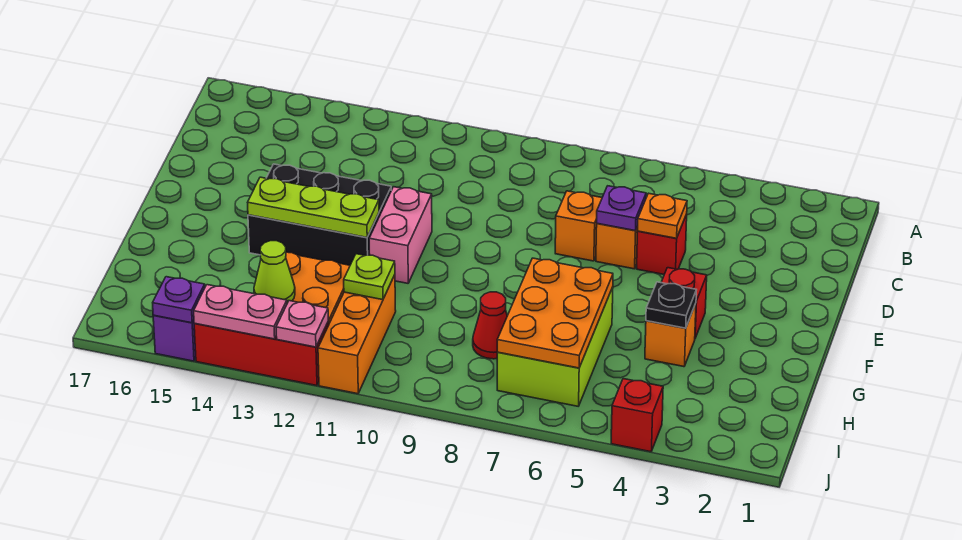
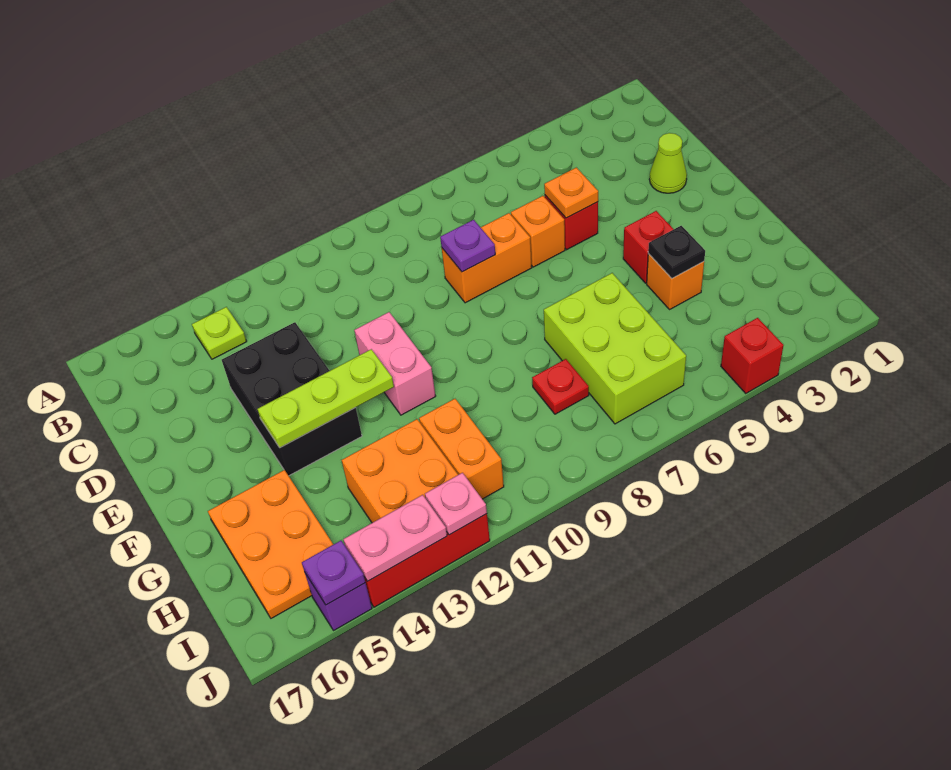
purple plate D6 level 2 -> purple plate D8 level 2
orange brick D7 level 1 -> orange brick D7:D8 level 1
black brick E12:F14 level 1 -> black brick D13:F14 level 1
orange plate G6:I7 level 2 -> orange plate G15:I16 level 1
red cone H8 level 1 -> red plate H8 level 1
orange brick H11:J11 level 1 -> orange brick H11:I11 level 1
lime plate H11 level 2 -> lime plate B14 level 1
lime cone I13 level 2 -> lime cone D2 level 1

